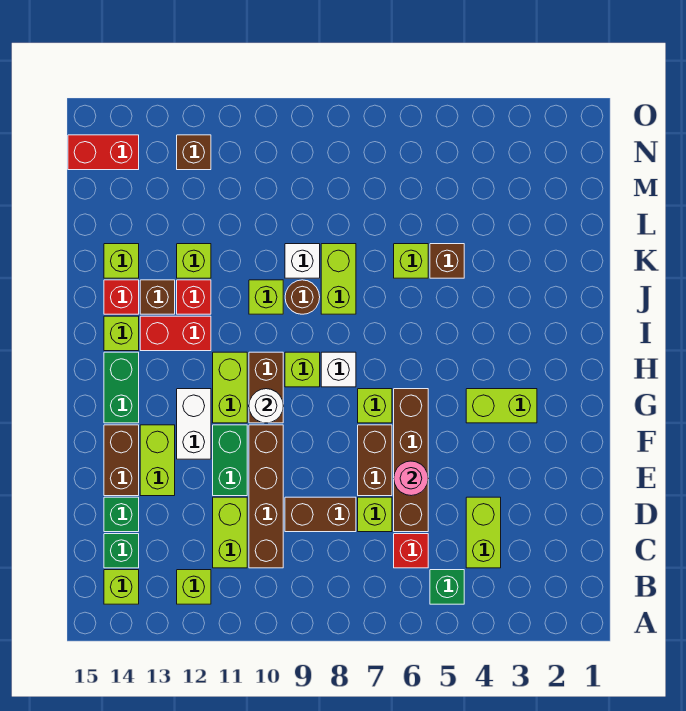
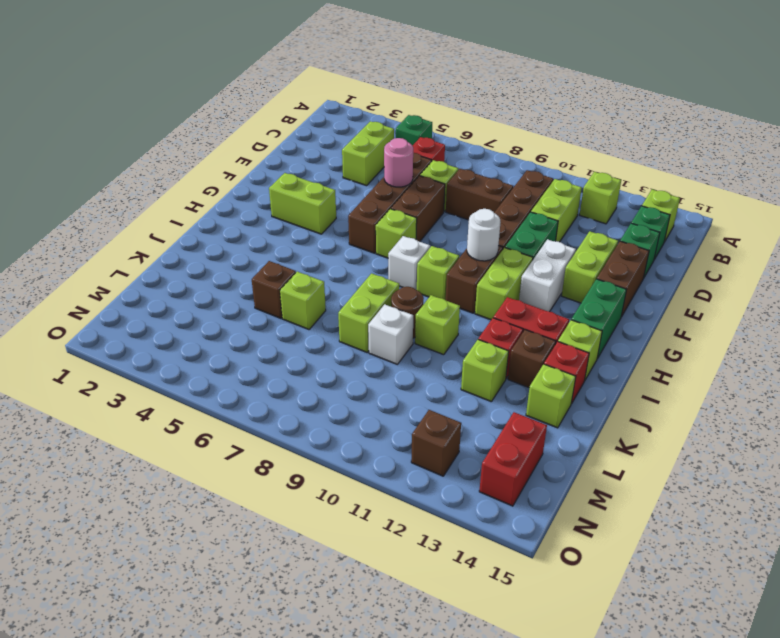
red brick N14:N15 level 1 -> red brick M14:N14 level 1

